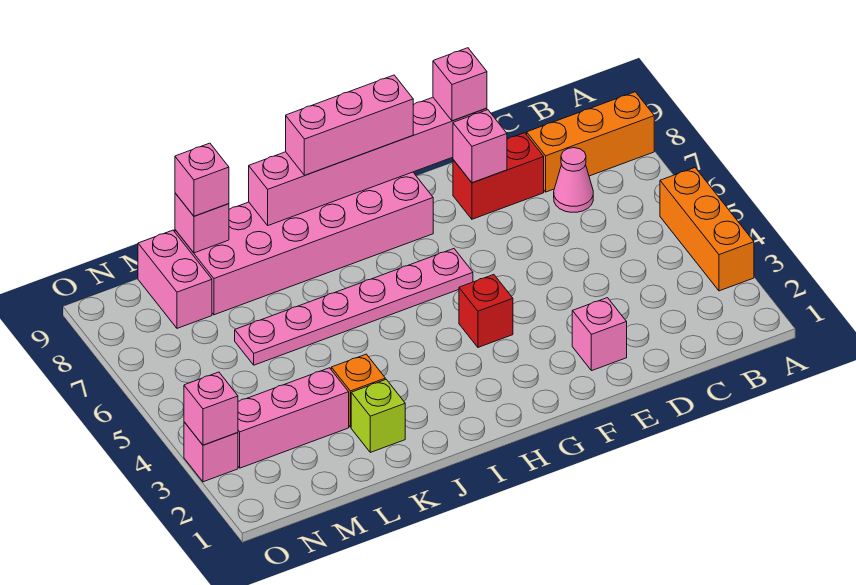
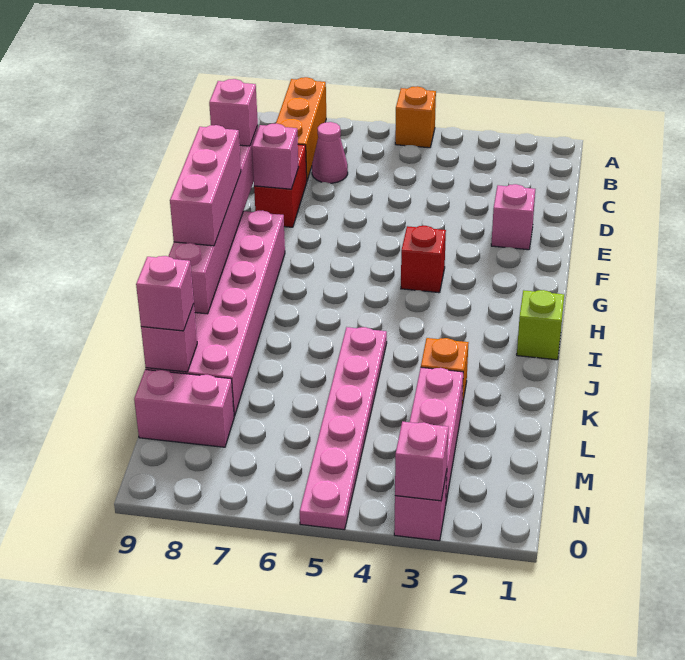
orange brick A3:A5 level 1 -> orange brick A5 level 1
pink plate G6:L6 level 1 -> pink plate J5:O5 level 1
lime brick K2 level 1 -> lime brick I1 level 1

